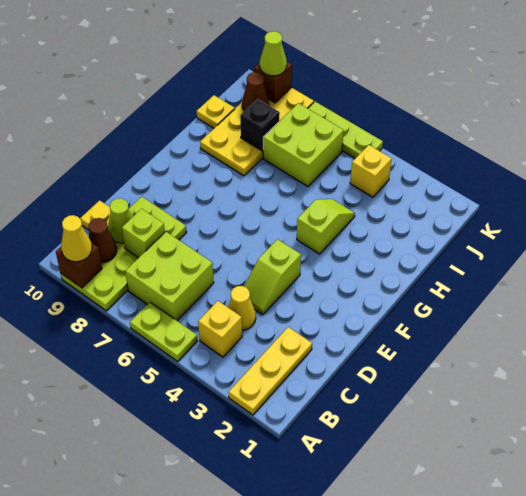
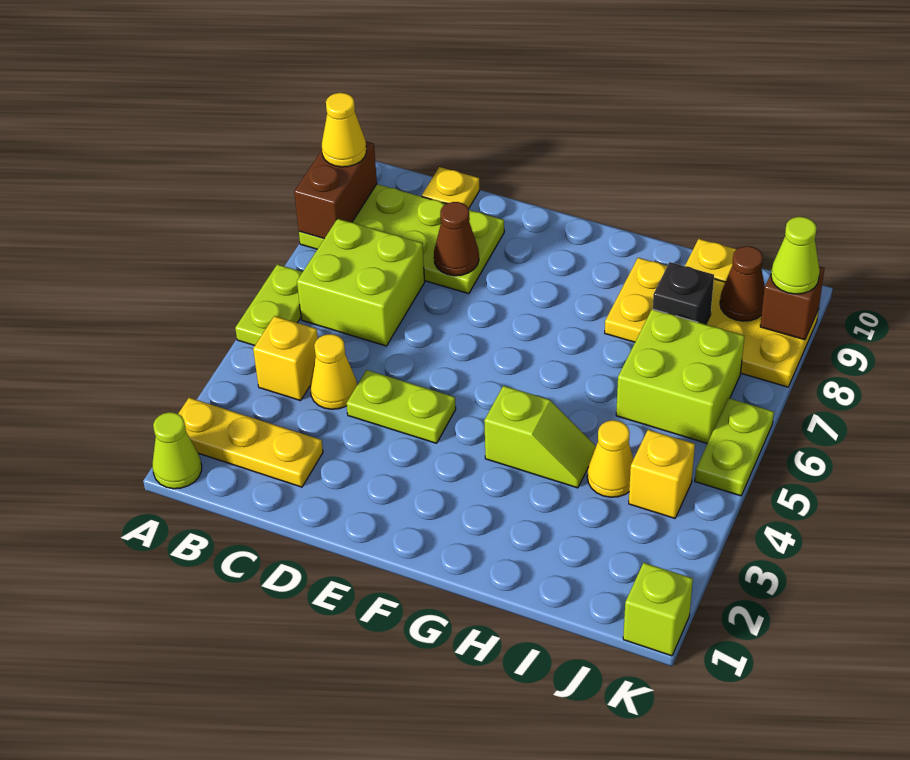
brown brick A9 level 2 -> brown brick A8:A9 level 2
brown cone B9 level 2 -> brown cone D8 level 2
lime brick C8 level 2 -> lime brick K1 level 1
lime cone C9 level 2 -> lime cone A1 level 1
lime slope D4:E4 level 1 top E -> lime plate D4:E4 level 1
none -> yellow cone I4 level 1
lime plate K5:K7 level 1 -> lime plate K5:K6 level 1

